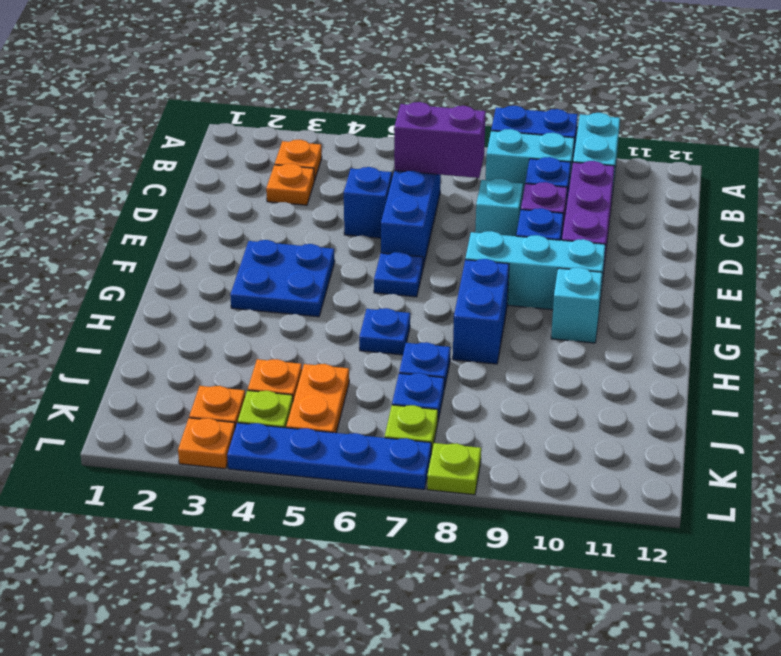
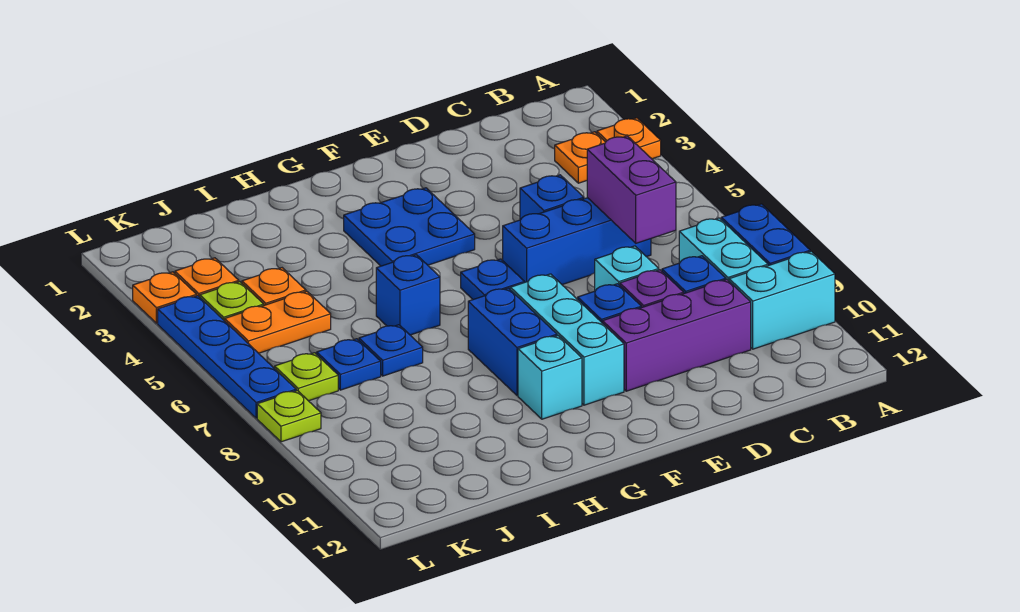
orange plate C3 level 1 -> orange plate A3 level 1
blue brick G8:H8 level 1 -> blue brick G8:G9 level 1
blue plate H6 level 1 -> blue brick H6 level 1

